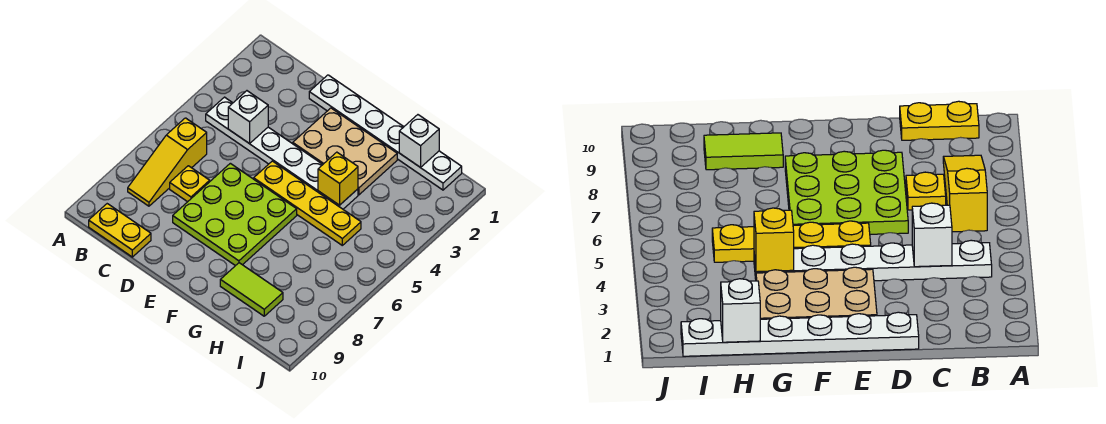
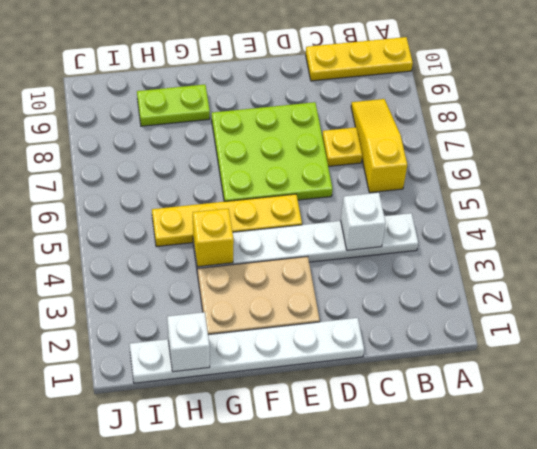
yellow plate B10:C10 level 1 -> yellow plate A10:C10 level 1
lime tile G9:H9 level 1 -> lime plate G9:H9 level 1

